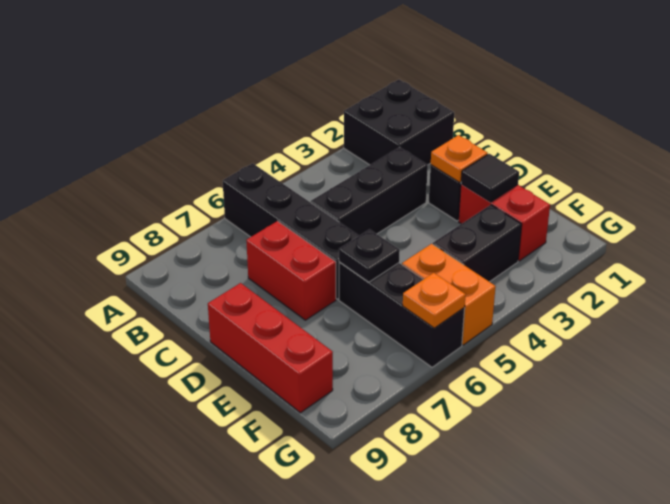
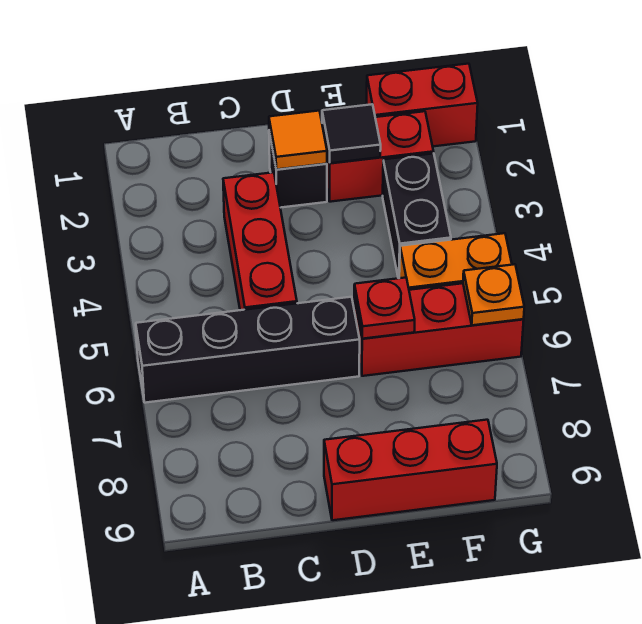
black brick A1:B2 level 1 -> none
black brick C3:C5 level 1 -> red brick C3:C5 level 1
red brick C7:D7 level 1 -> red brick F1:G1 level 1
orange plate D2 level 2 -> orange tile D2 level 2
black brick E6:G6 level 1 -> red brick E6:G6 level 1
black plate E6 level 2 -> red plate E6 level 2

